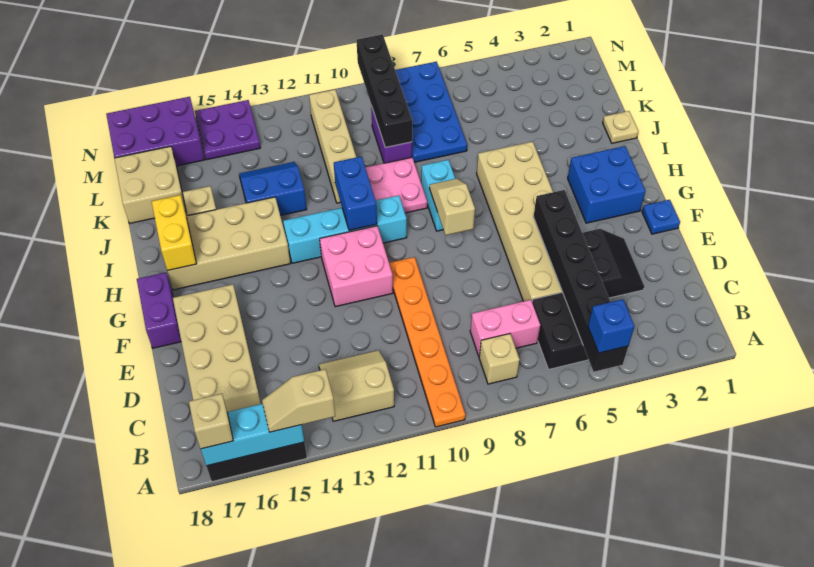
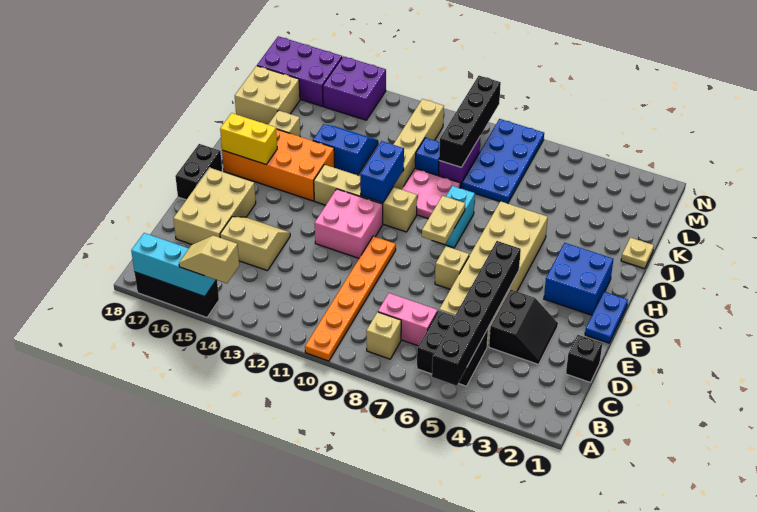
blue brick A5 level 3 -> blue brick K10 level 1
tan brick A17 level 3 -> tan brick F7 level 1
tan slope B12:C13 level 1 top B -> tan slope D14:E15 level 1 top D
tan brick C16:F17 level 1 -> tan brick D16:F17 level 1
none -> black brick D1 level 1
blue plate F1 level 1 -> blue plate F1:G1 level 1
purple brick F18:G18 level 1 -> black brick F18:G18 level 1
tan slope G8:H8 level 2 top G -> tan plate G8:H8 level 2
cyan brick H10:H13 level 1 -> tan brick H10:H13 level 1
tan brick H14:I17 level 1 -> orange brick H14:I17 level 1
yellow brick H17:I17 level 2 -> yellow brick H16:H17 level 2
purple plate M14:N15 level 1 -> purple brick M14:N15 level 1

